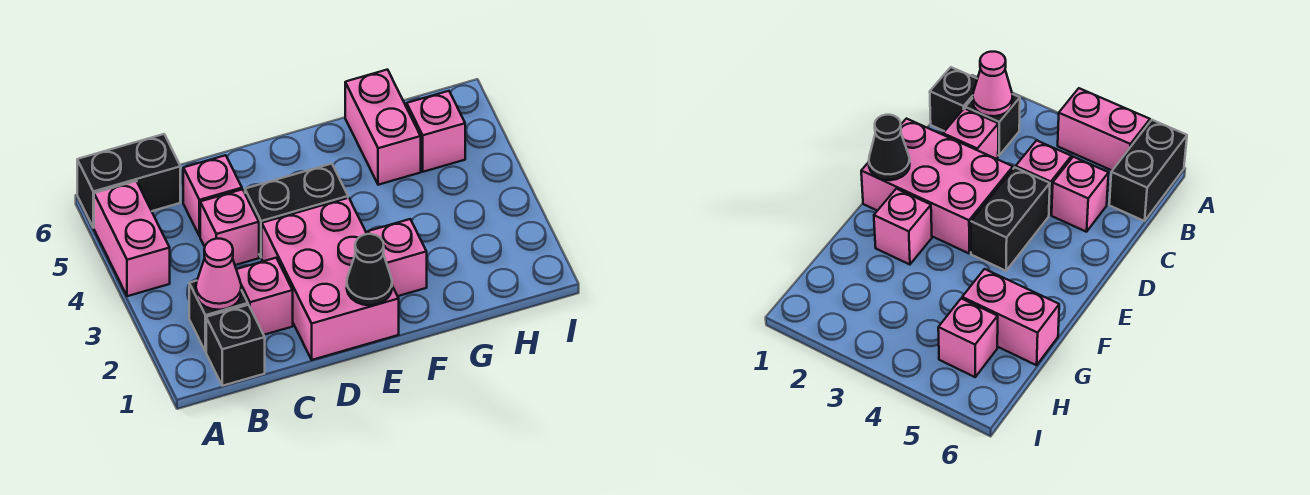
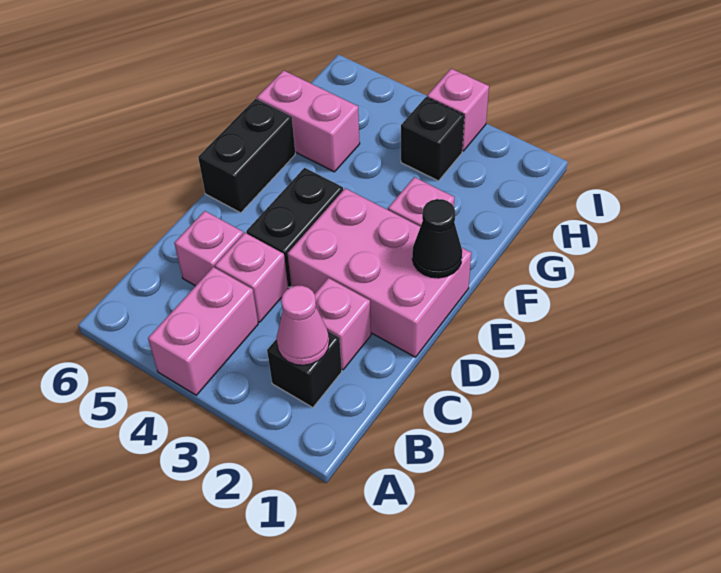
pink brick A4:A5 level 1 -> pink brick A4:B4 level 1
black brick A6:B6 level 1 -> black brick E6:F6 level 1
black brick B1 level 1 -> black brick H3 level 1
pink brick H5 level 1 -> pink brick I3 level 1

